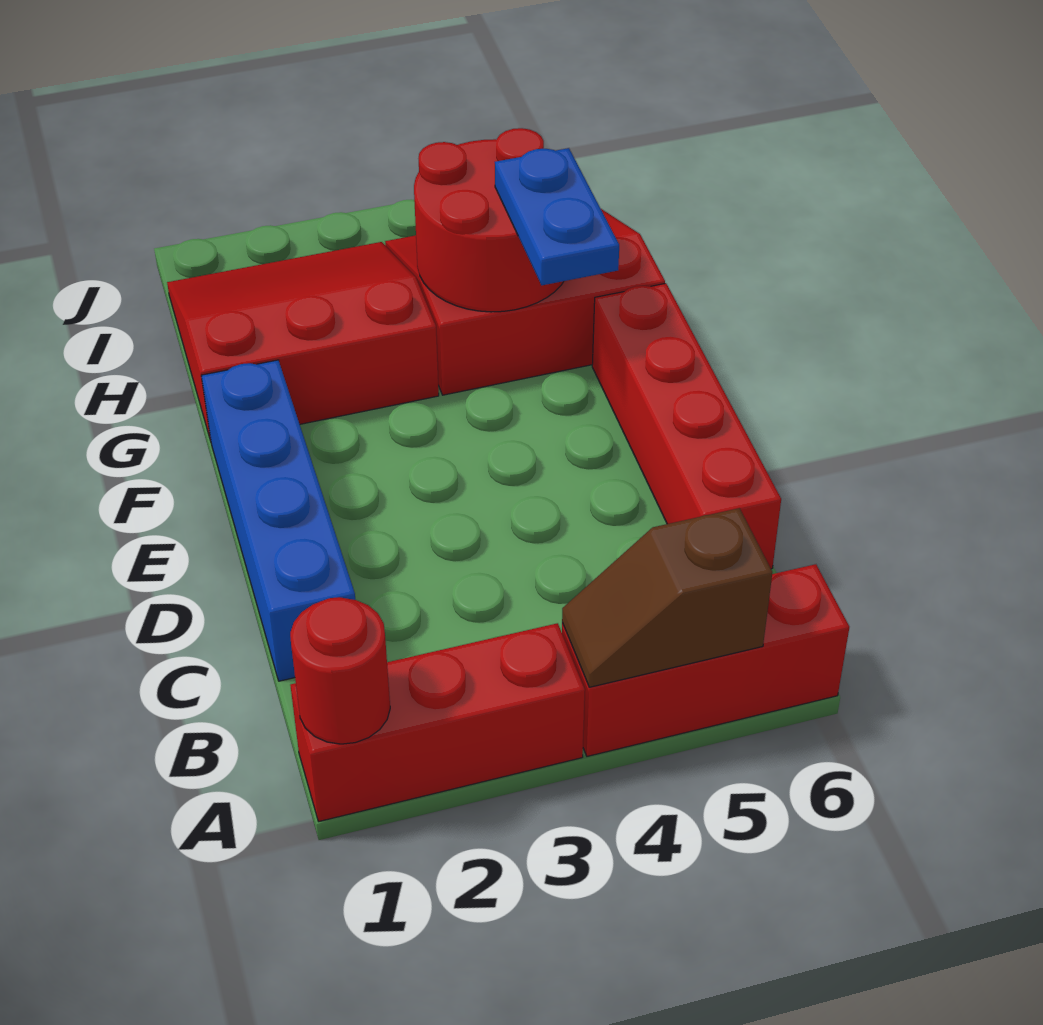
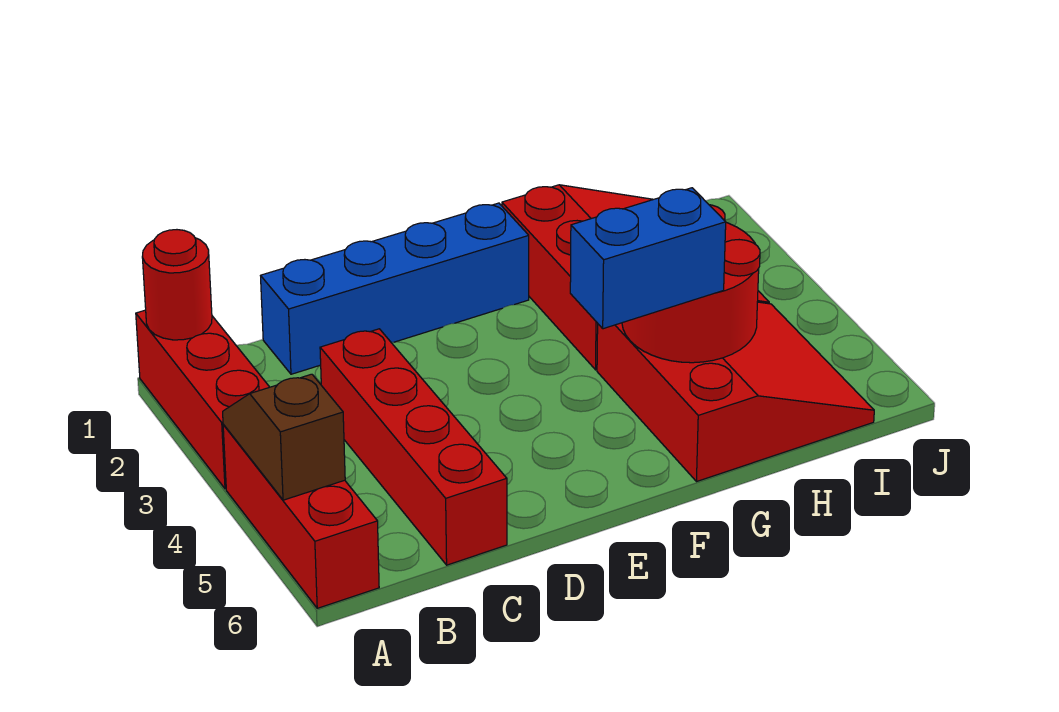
red brick C6:F6 level 1 -> red brick C3:C6 level 1
blue plate F5:G5 level 3 -> blue brick F5:G5 level 3

